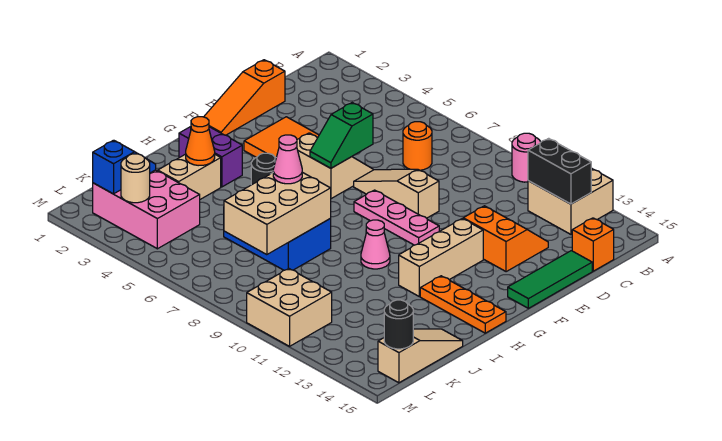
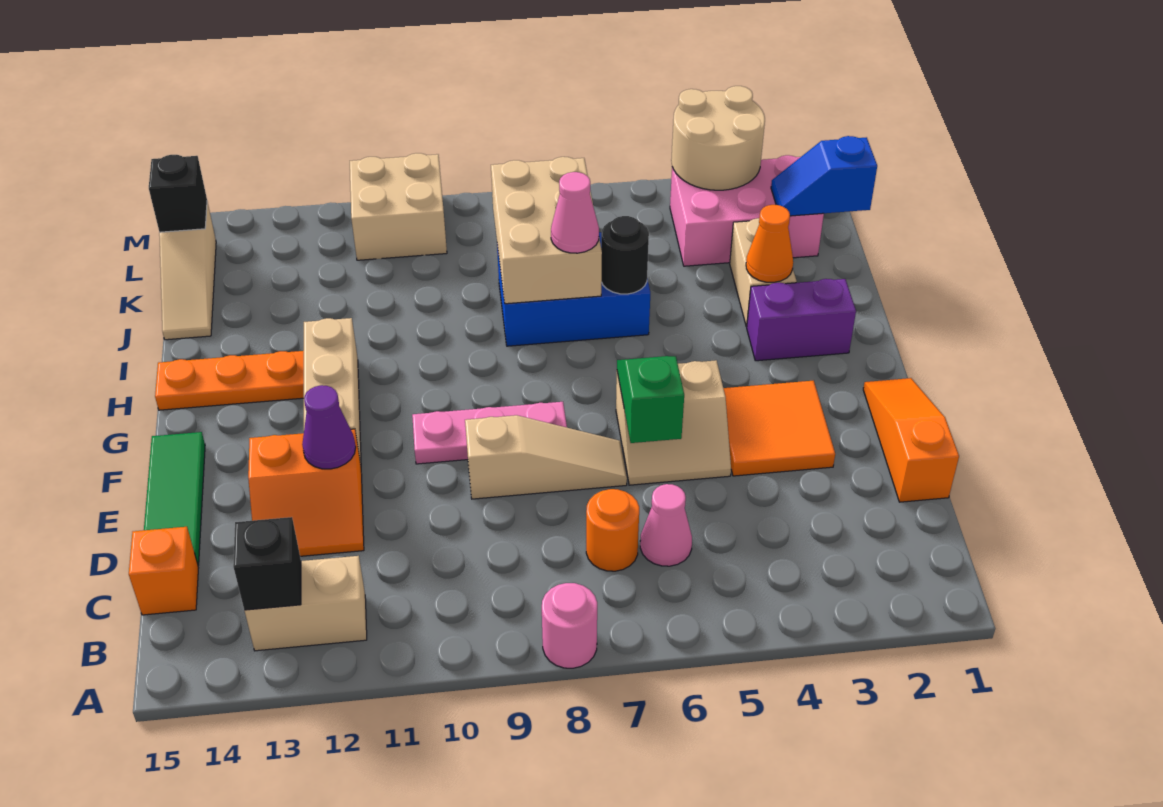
pink round brick A10 level 1 -> pink round brick A8 level 1
tan brick A12:B13 level 1 -> tan brick B12:B13 level 1
black brick B12:B13 level 2 -> black brick B13 level 2
none -> purple cone E12 level 2
pink cone H10 level 1 -> pink cone C6 level 1
blue slope K2:L2 level 2 top L -> blue slope K1:K2 level 2 top 1
tan round brick L3 level 2 -> tan round brick L3:M4 level 2
black round brick L15 level 2 -> black brick L15 level 2

